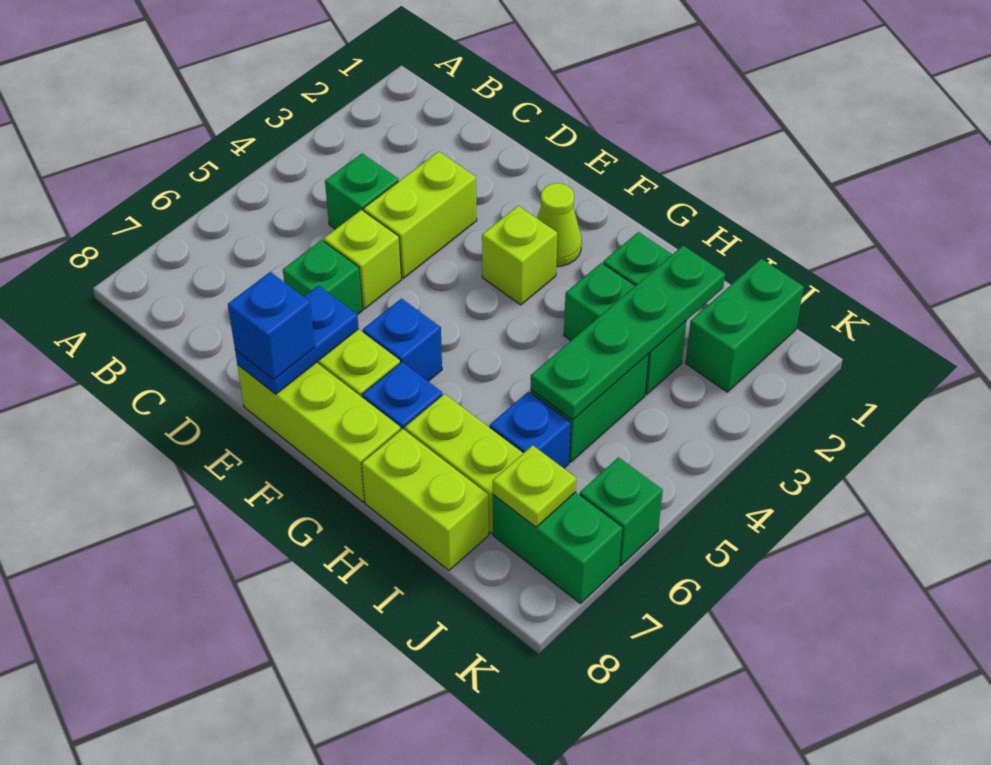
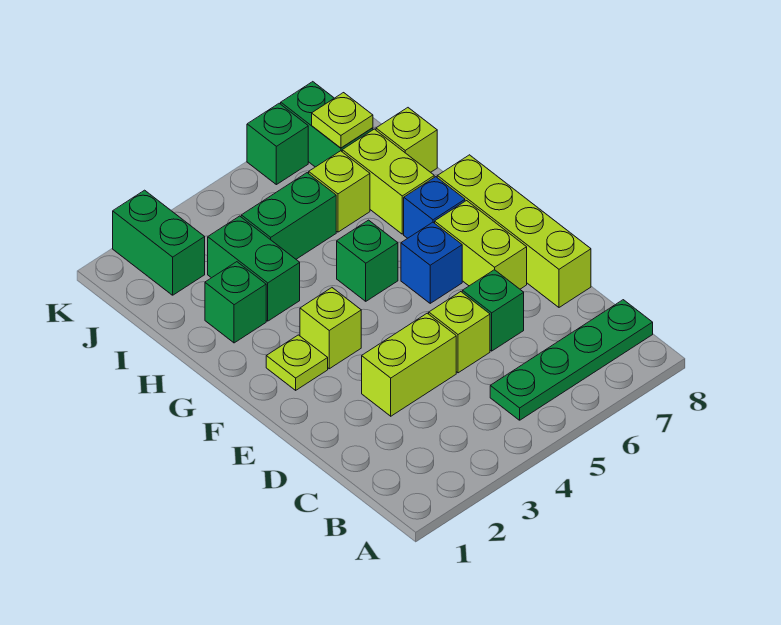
green brick C4 level 1 -> green brick G5 level 1
blue plate E7:E8 level 2 -> none
lime brick E8:G8 level 1 -> lime brick D8:G8 level 1
blue brick E8 level 3 -> none
lime cone F2 level 1 -> lime plate F2 level 1
lime brick H8:I8 level 1 -> lime brick I8 level 1
green plate I2:I5 level 2 -> green plate B5:B8 level 1
blue brick I6 level 1 -> lime brick I6 level 1
green brick J1:J2 level 1 -> green brick J2:K2 level 1

